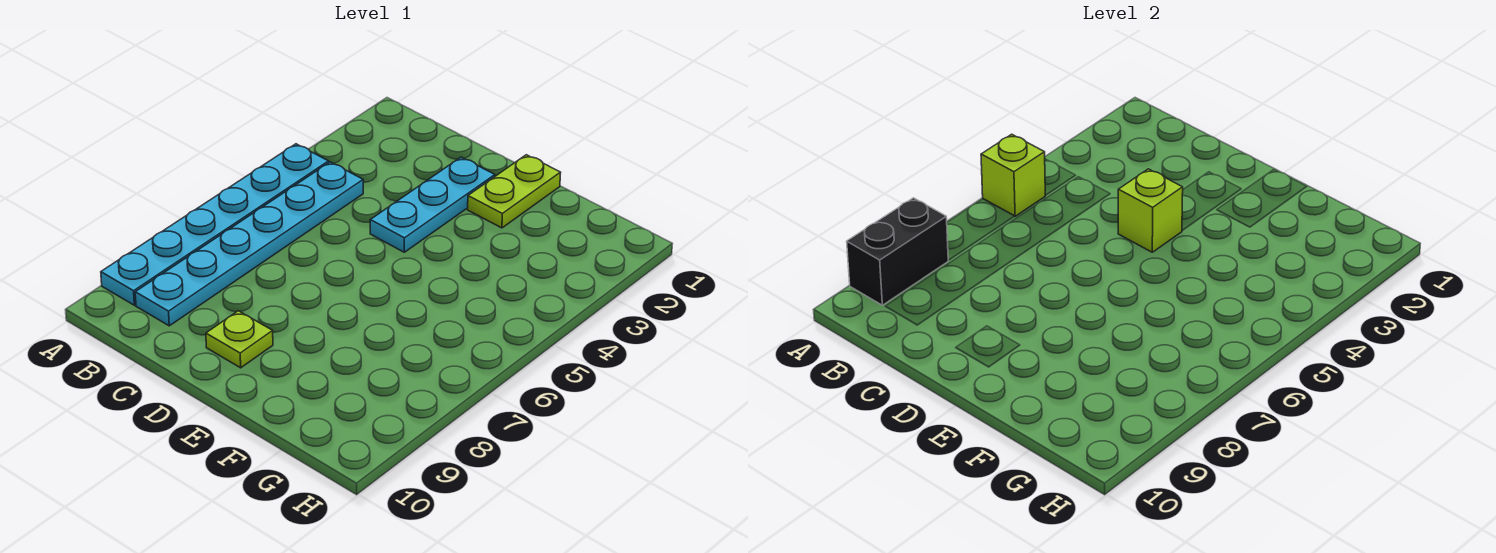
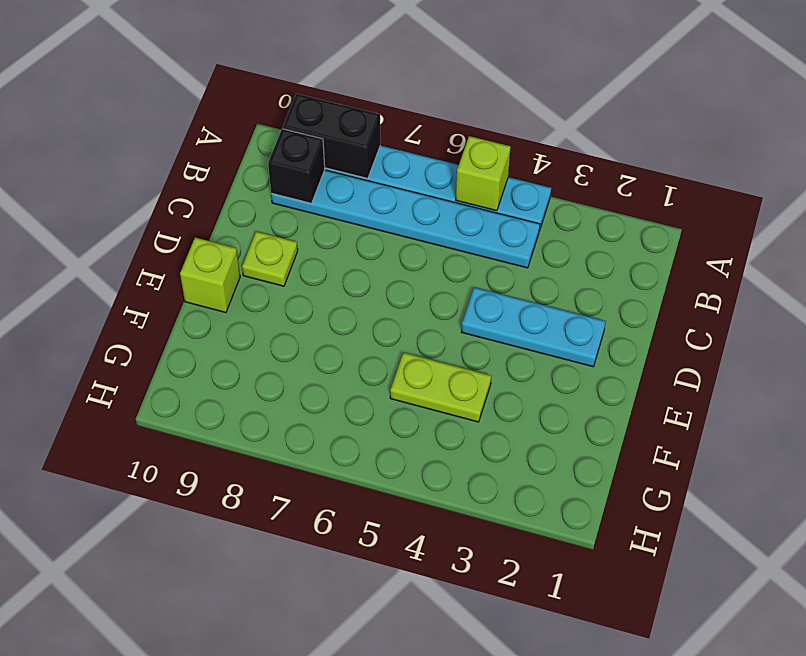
none -> black brick B9 level 2
lime brick D4 level 2 -> lime brick E10 level 1
lime plate E1:E2 level 1 -> lime plate F4:F5 level 1

